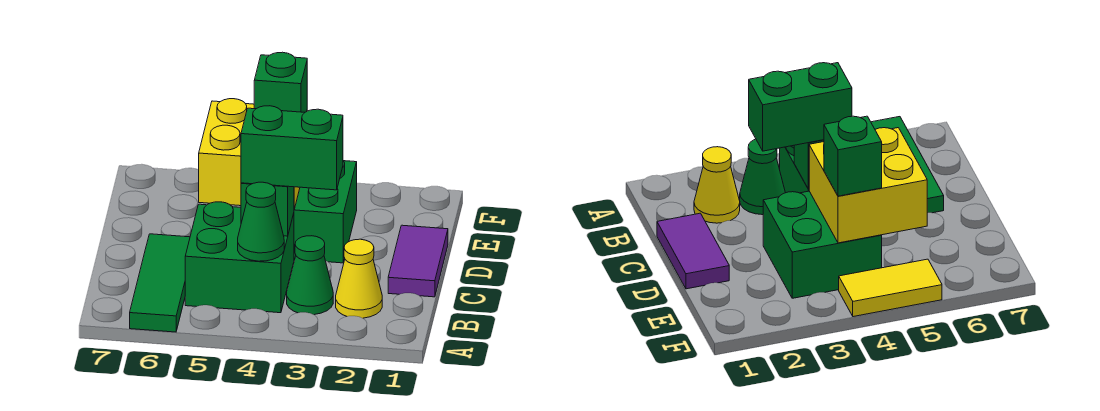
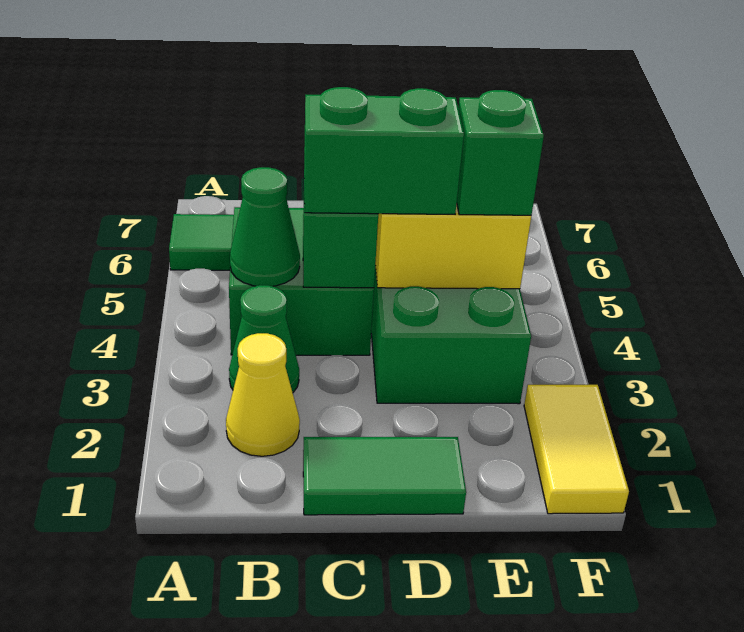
purple tile C1:D1 level 1 -> green tile C1:D1 level 1
green brick C3:C4 level 3 -> green brick C4:D4 level 3
yellow tile F4:F5 level 1 -> yellow tile F1:F2 level 1

